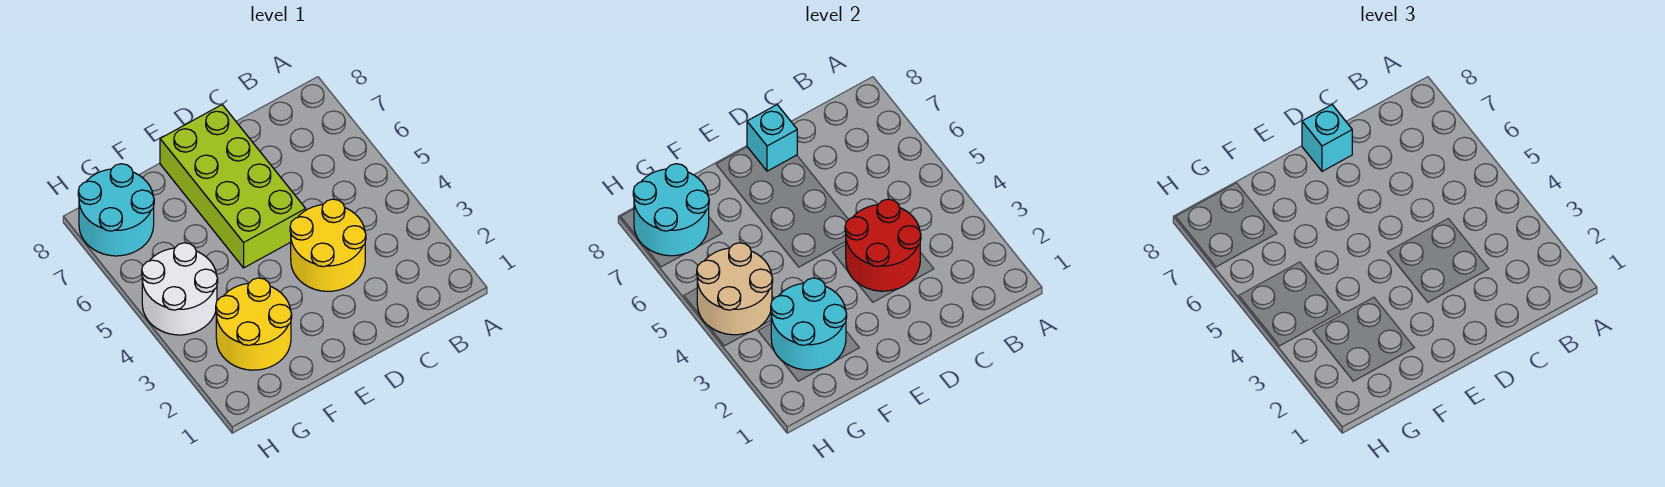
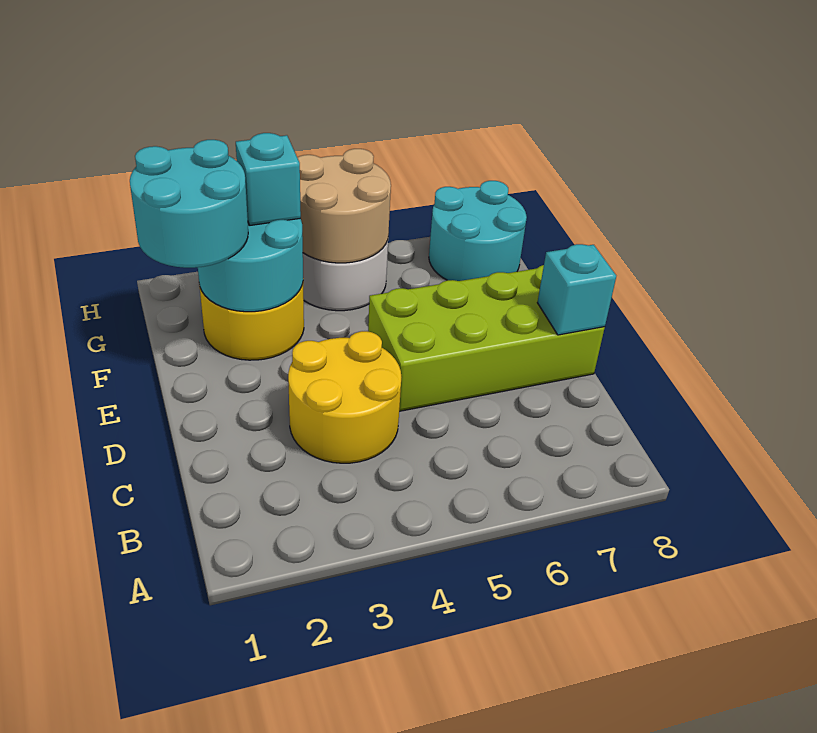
red round brick C3:D4 level 2 -> none
cyan brick D8 level 3 -> cyan brick G3 level 3
cyan round brick G7:H8 level 2 -> cyan round brick F1:G2 level 3

